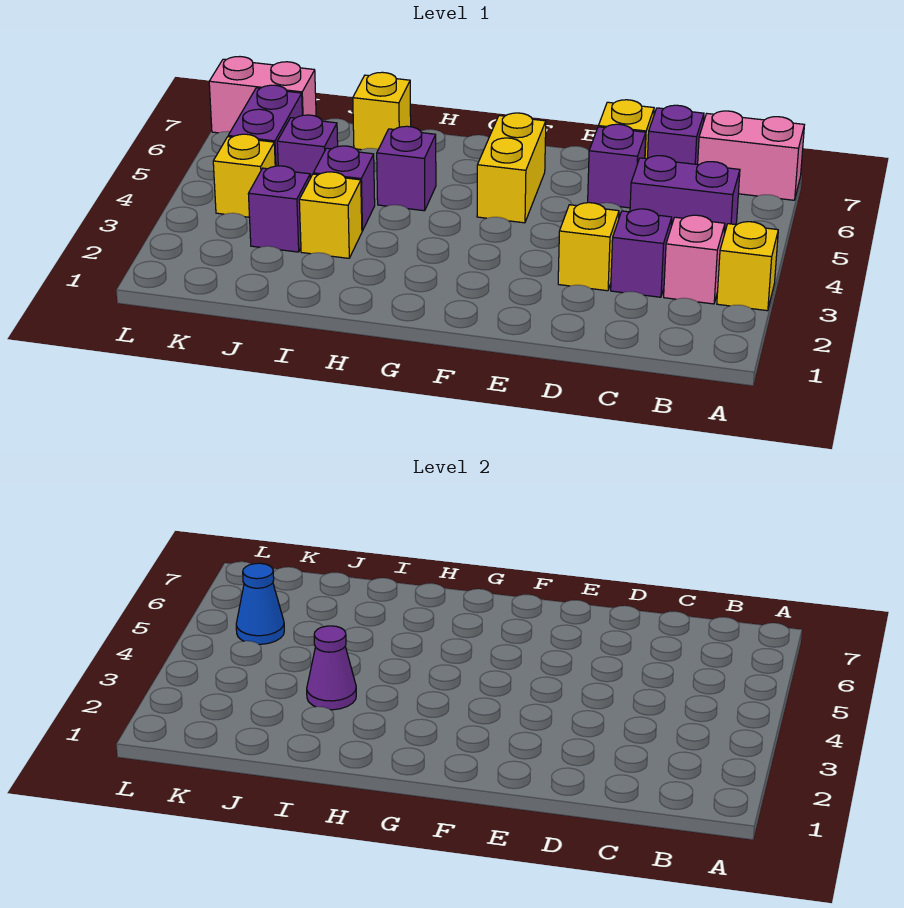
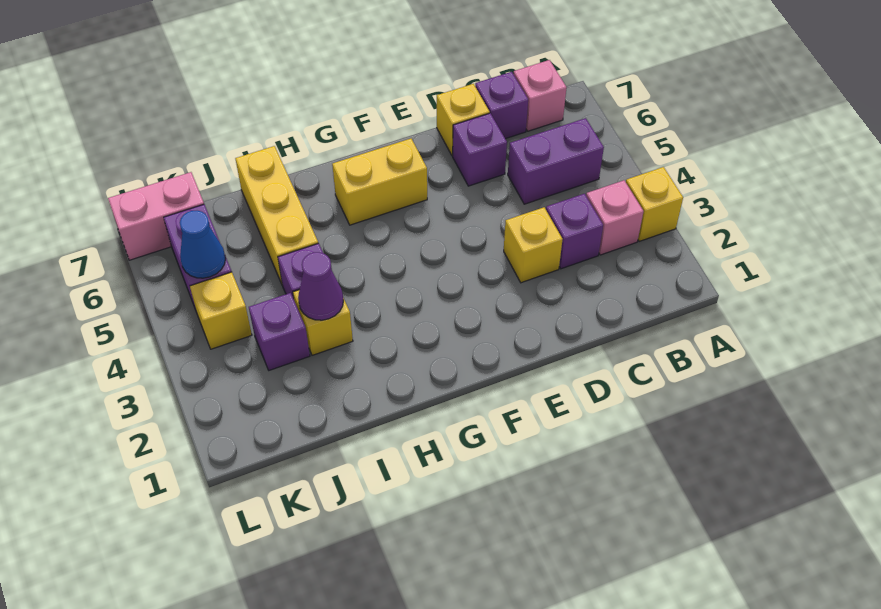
pink brick A7:B7 level 1 -> pink brick B7 level 1
yellow brick F5:F6 level 1 -> yellow brick F6:G6 level 1
purple brick H5 level 1 -> none
yellow brick I7 level 1 -> yellow brick I5:I7 level 1
purple brick J5 level 1 -> none

